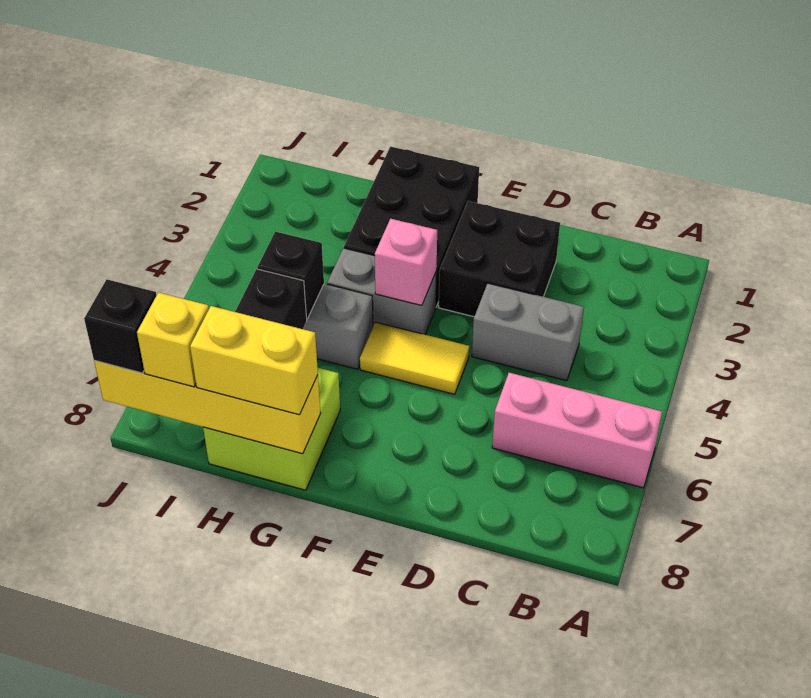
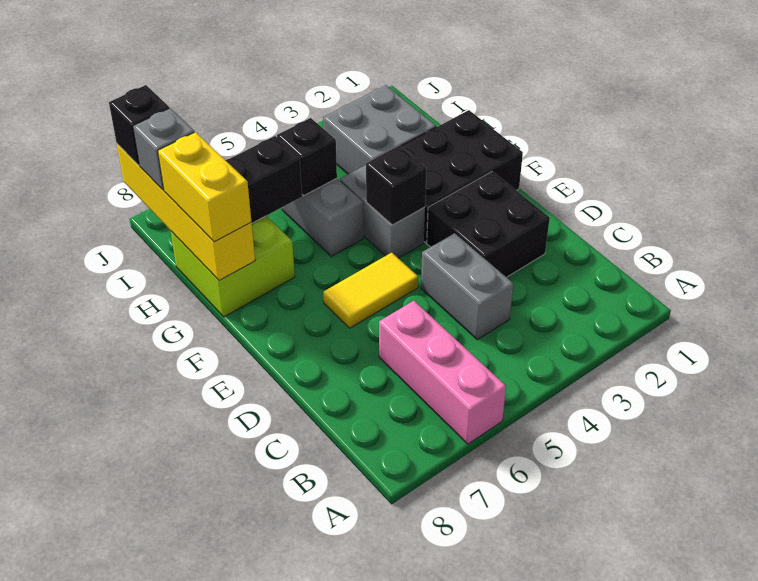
yellow tile E5:F5 level 1 -> yellow tile E5:E6 level 1
pink brick F4 level 2 -> black brick F4 level 2
none -> grey brick H2:I3 level 1
yellow brick I8 level 3 -> grey brick I8 level 3

